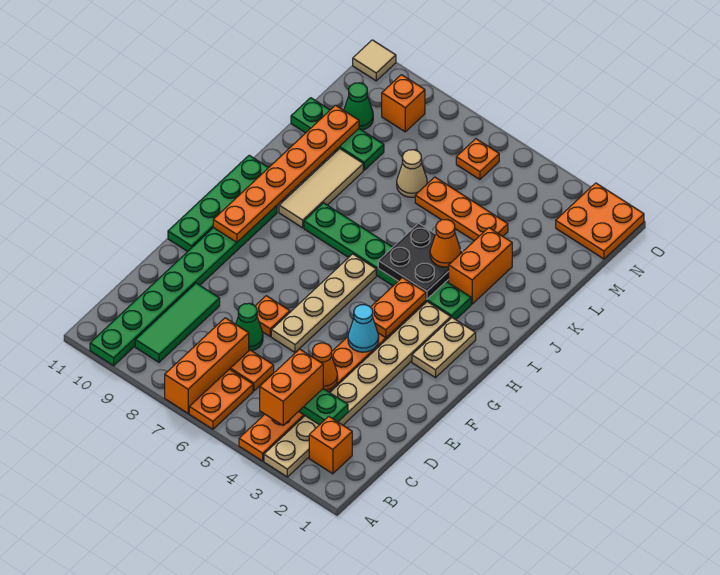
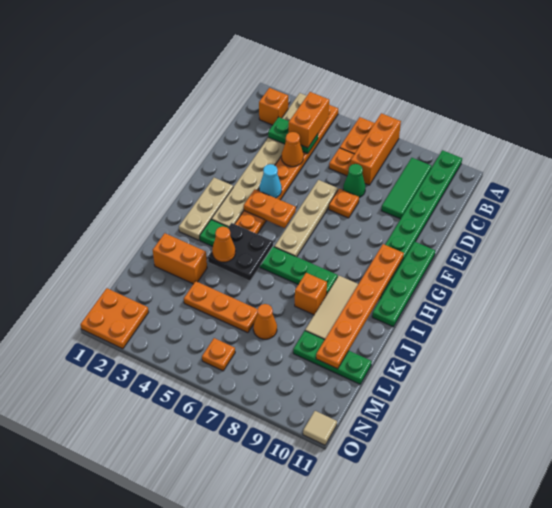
tan plate G2:H2 level 1 -> tan plate G2:I2 level 1
orange plate G4:H4 level 2 -> orange plate G4:G5 level 2
orange brick J3:K3 level 1 -> orange brick K2:K3 level 1
tan cone L7 level 1 -> orange cone L7 level 1
green cone M10 level 1 -> none
orange brick N9 level 1 -> orange brick J8 level 1

